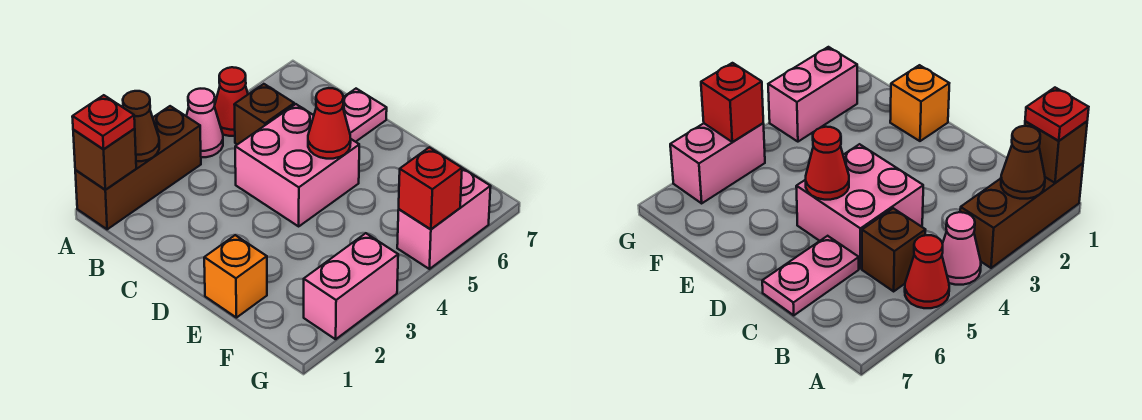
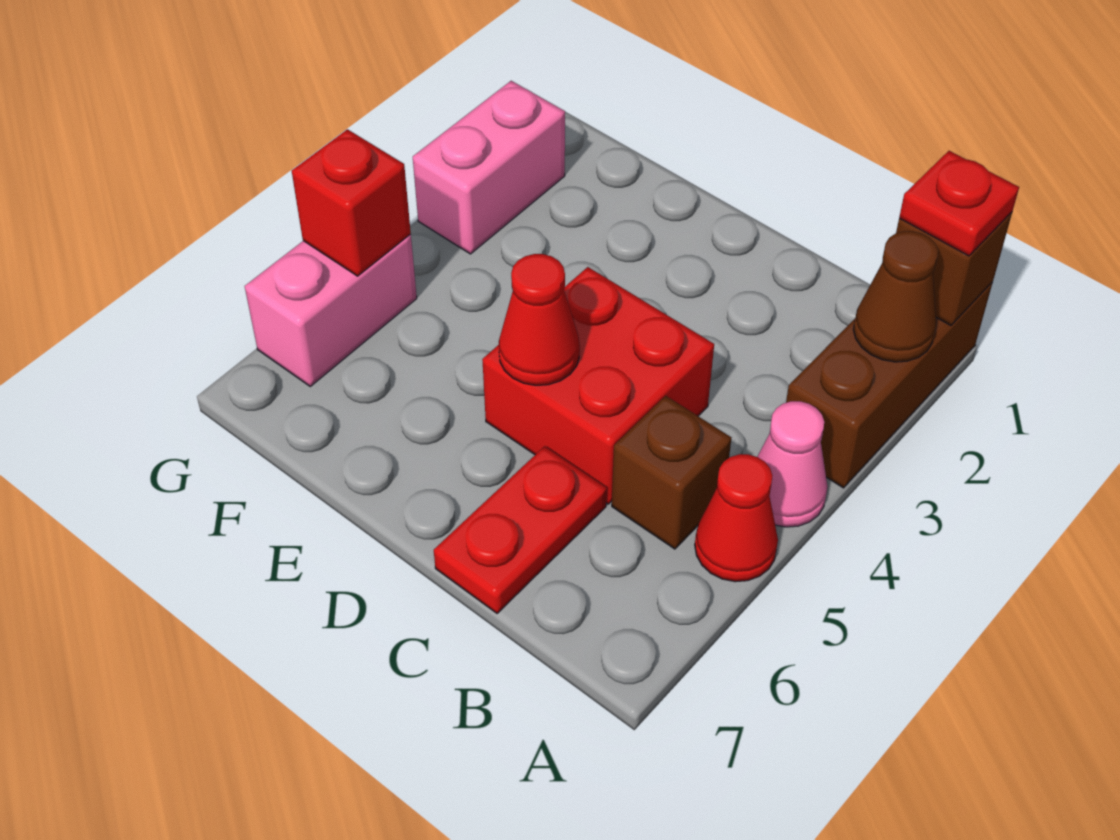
pink brick C4:D5 level 1 -> red brick C4:D5 level 1
pink plate C6:C7 level 1 -> red plate C6:C7 level 1
orange brick E1 level 1 -> none

